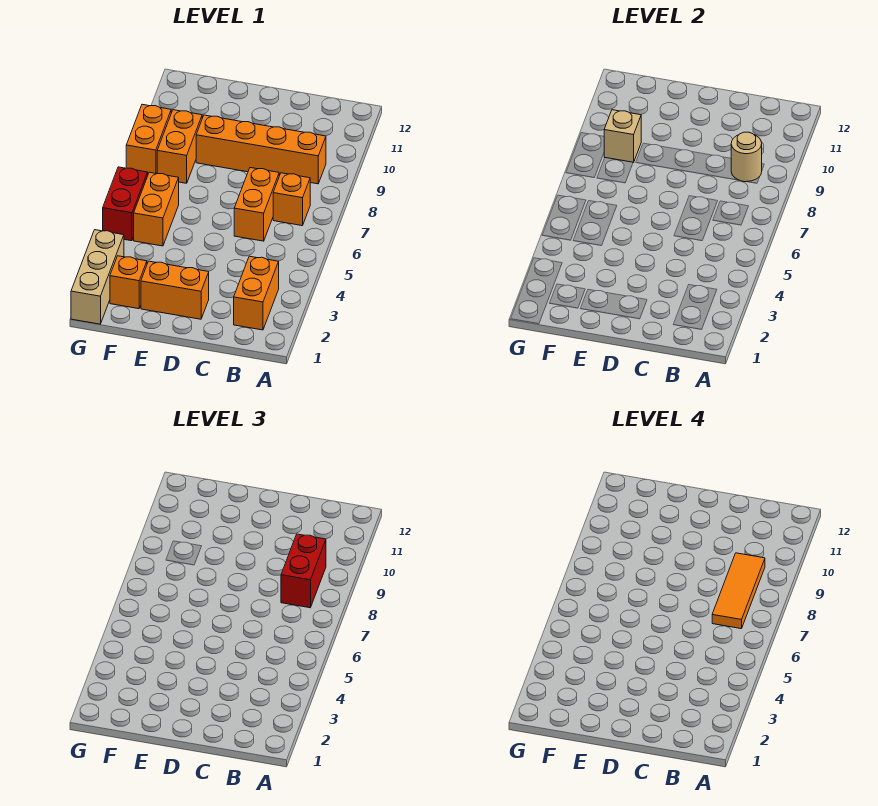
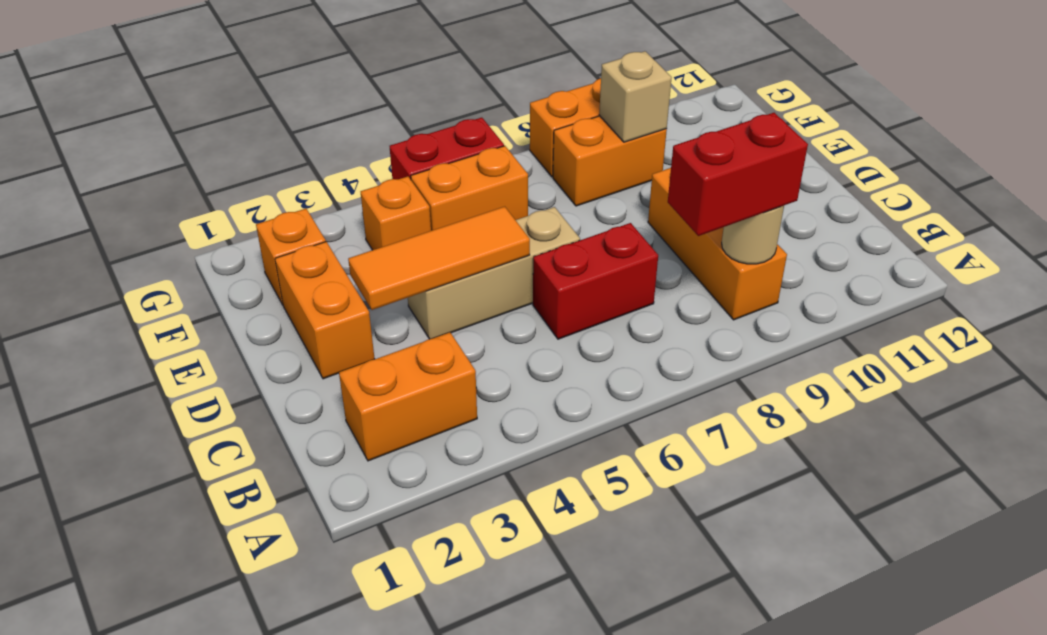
orange brick B7 level 1 -> orange brick F4 level 1
orange tile B7:B9 level 4 -> orange tile D3:D5 level 2
orange brick B9:E9 level 1 -> orange brick B9:D9 level 1
orange brick C6:C7 level 1 -> red brick C6:C7 level 1
tan brick G1:G3 level 1 -> tan brick D4:D6 level 1

